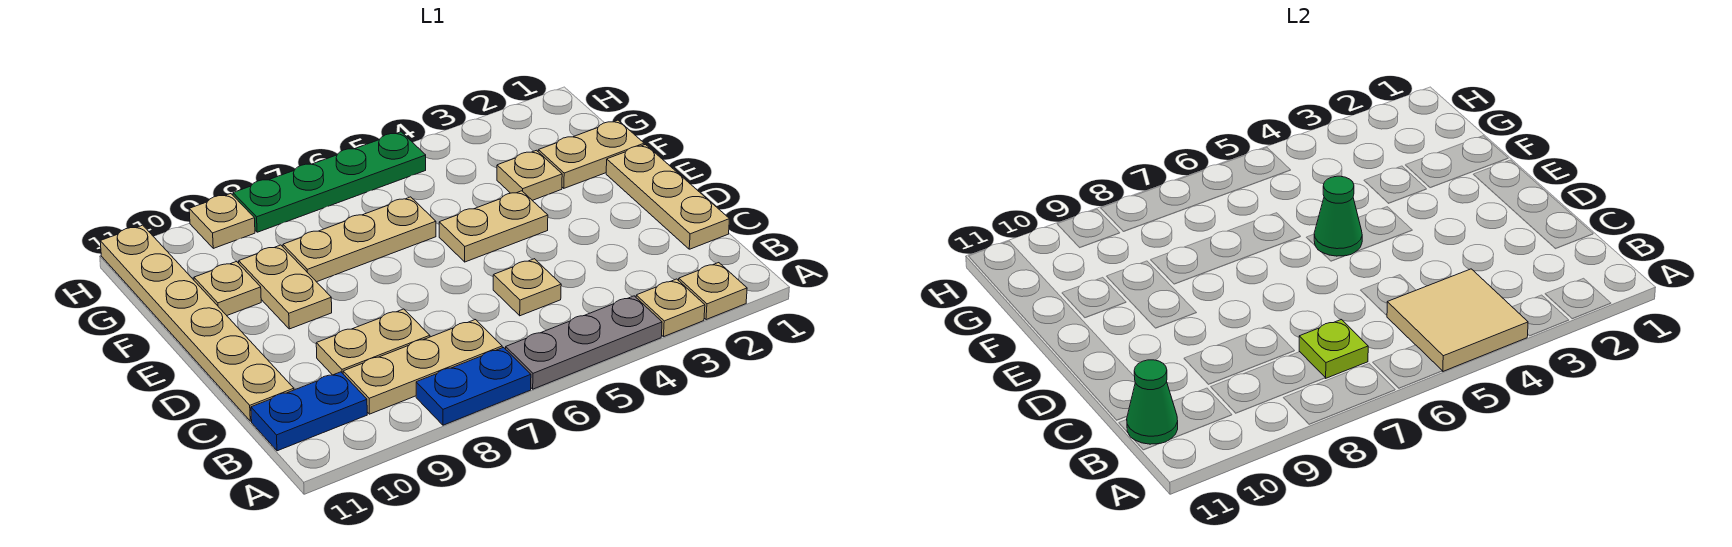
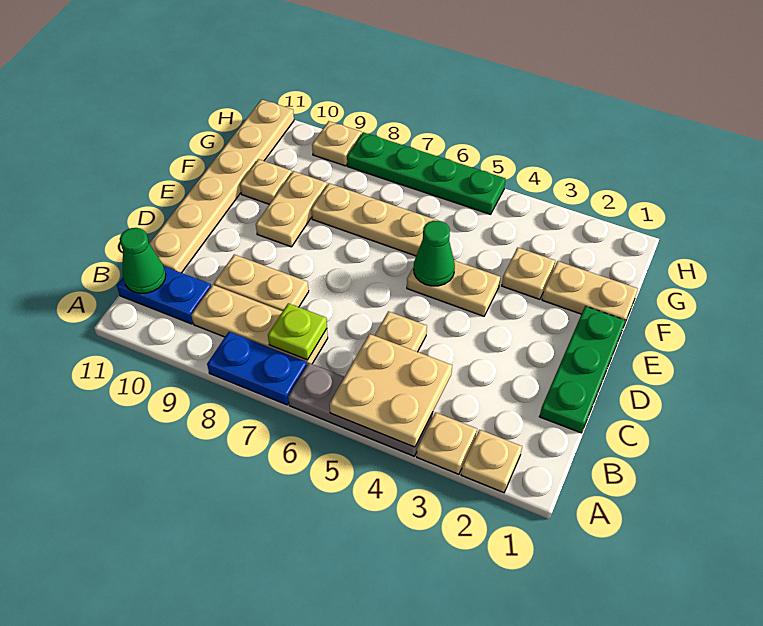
tan tile A4:B5 level 2 -> tan plate A4:B5 level 2
tan plate C1:E1 level 1 -> green plate C1:E1 level 1

